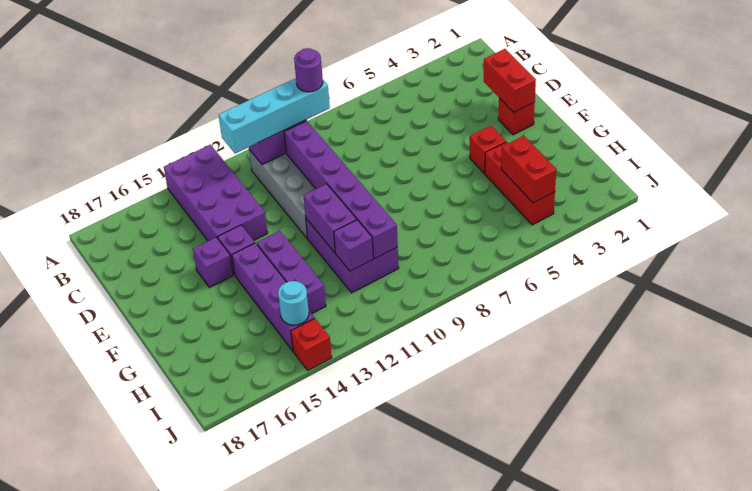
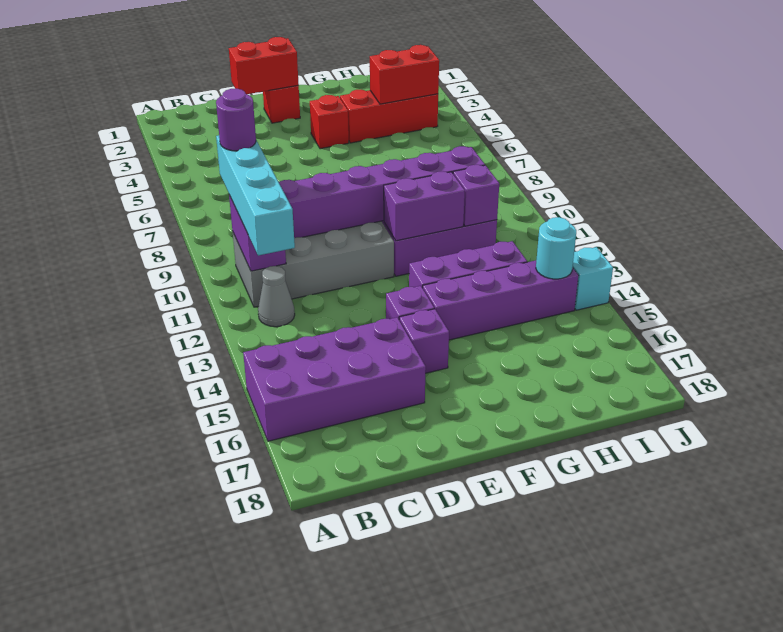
purple brick A13:D14 level 1 -> purple brick A15:D16 level 1
none -> grey cone B12 level 1
red brick J14 level 1 -> cyan brick J14 level 1

